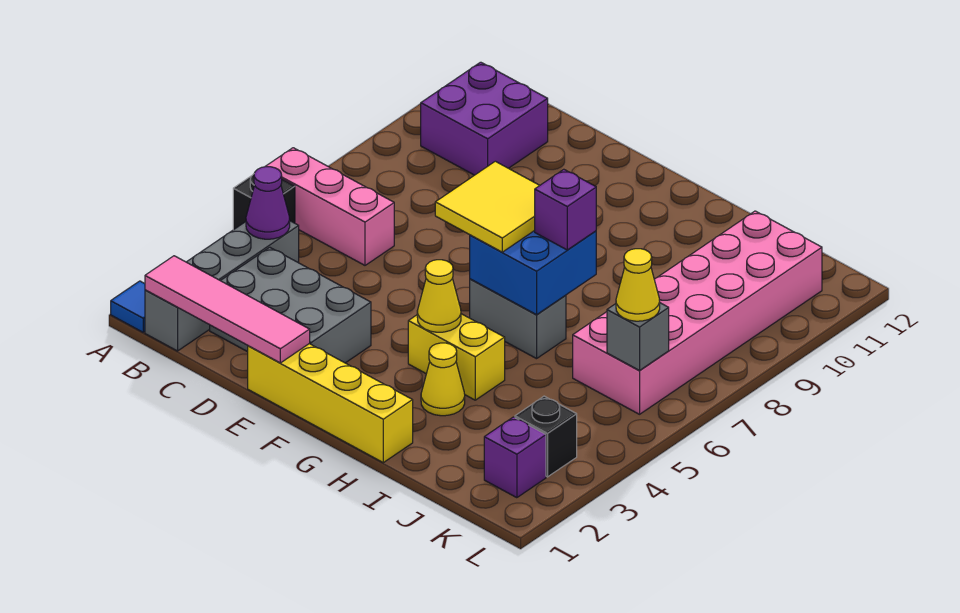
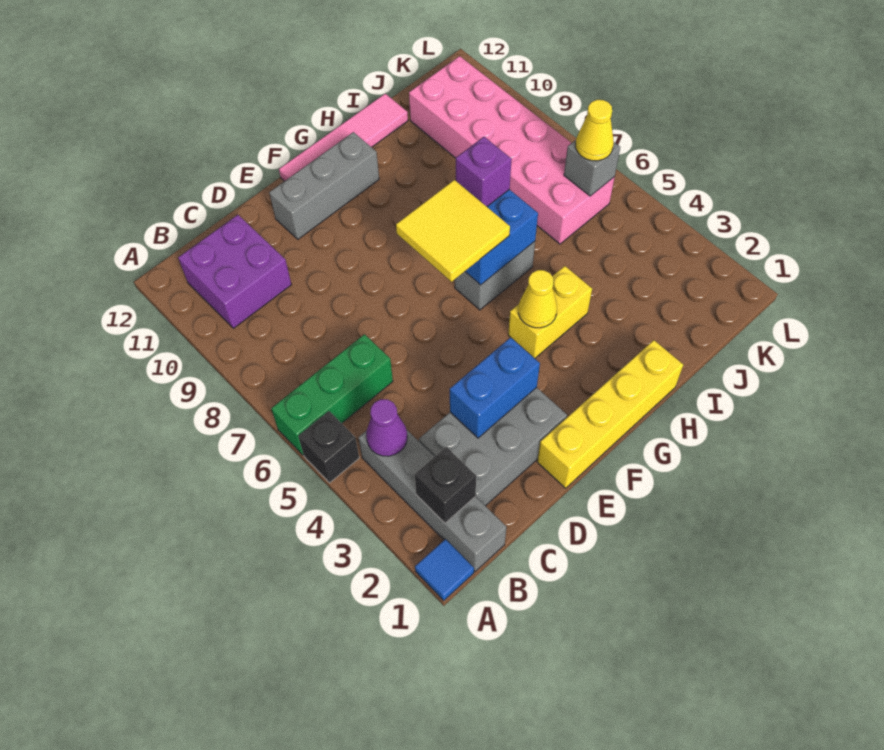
pink brick A6:C6 level 1 -> green brick A6:C6 level 1
pink tile B1:E1 level 2 -> pink tile F12:I12 level 1
none -> blue brick D3:E3 level 2
none -> grey brick E11:G11 level 1
yellow cone H3 level 1 -> none
purple brick K2 level 1 -> none
black brick K3 level 1 -> black brick B2 level 2

